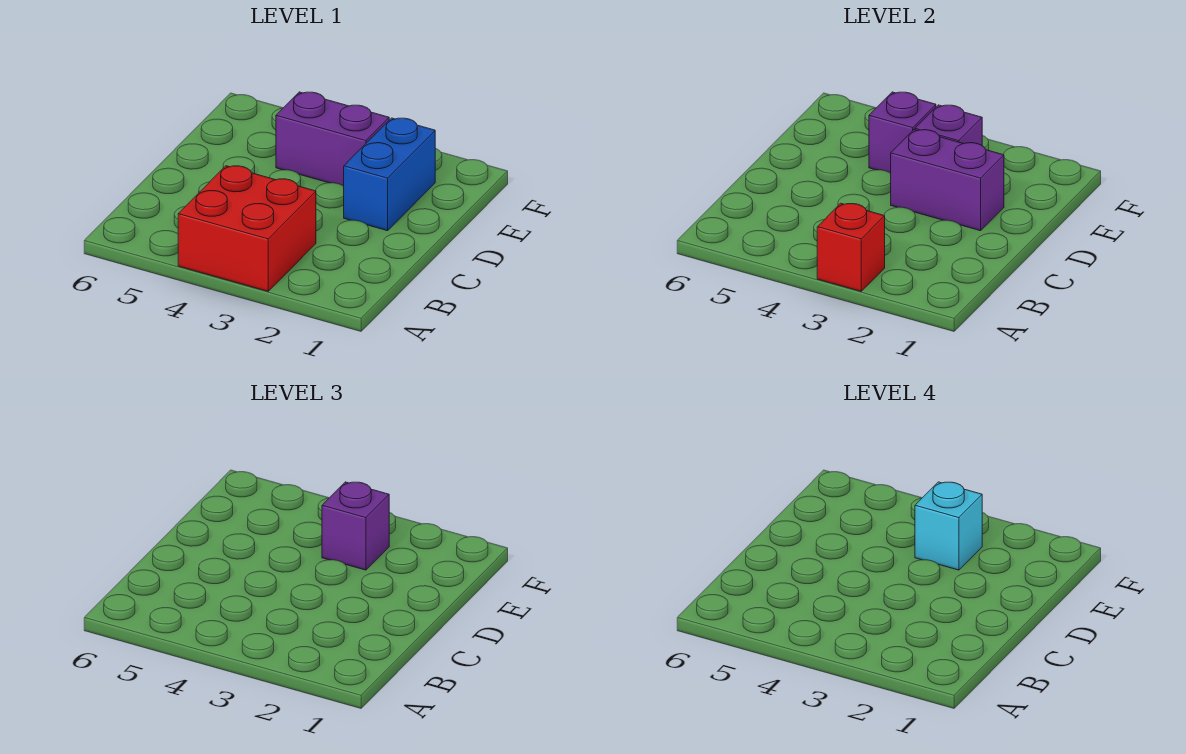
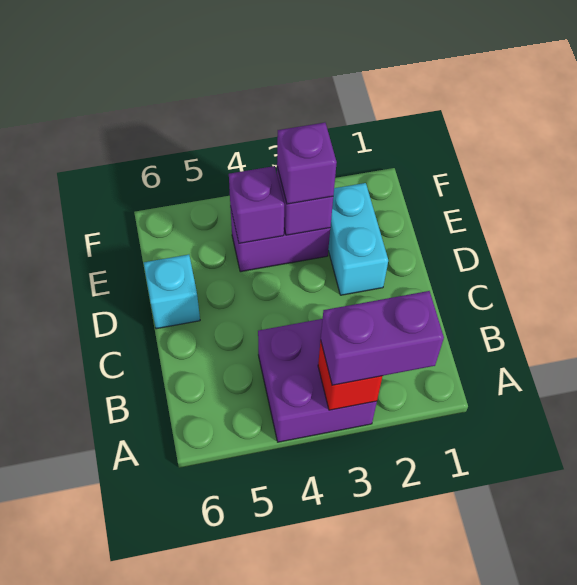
red brick A3:B4 level 1 -> purple brick A3:B4 level 1
blue brick D2:E2 level 1 -> cyan brick D2:E2 level 1
purple brick D2:D3 level 2 -> purple brick A2:A3 level 3
cyan brick E3 level 4 -> cyan brick D6 level 1

